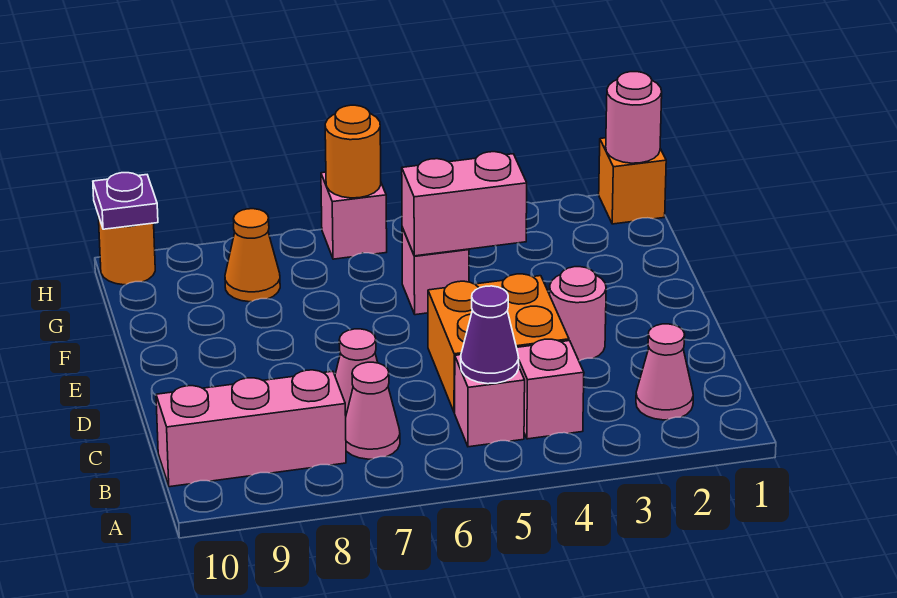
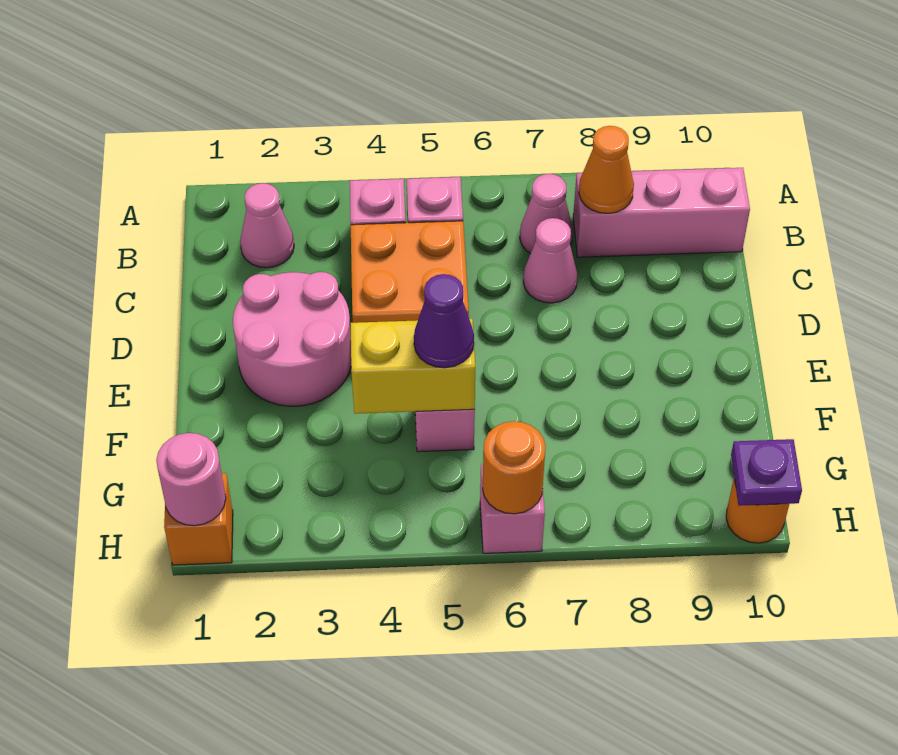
purple cone B5 level 2 -> purple cone F5 level 3
pink round brick D3 level 1 -> pink round brick D2:E3 level 1
pink brick F4:F5 level 2 -> yellow brick F4:F5 level 2
orange cone G8 level 1 -> orange cone B8 level 2

